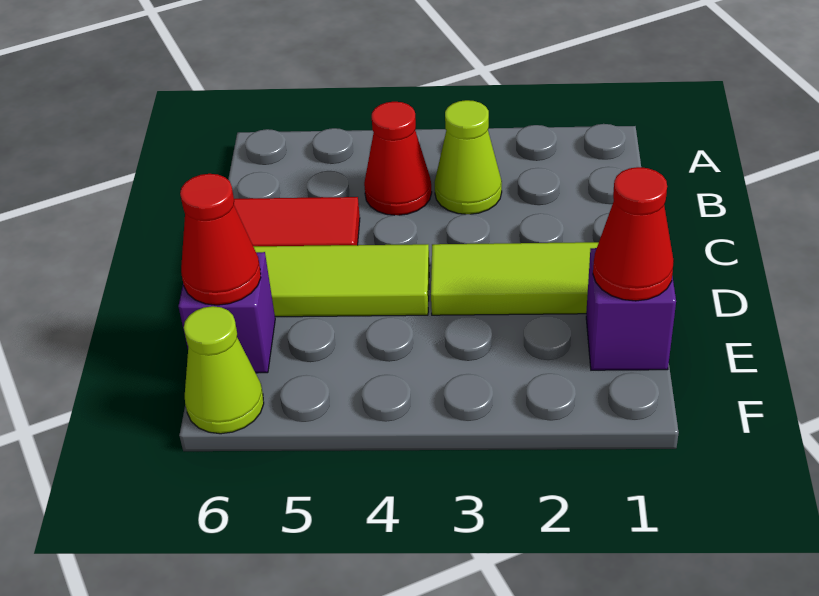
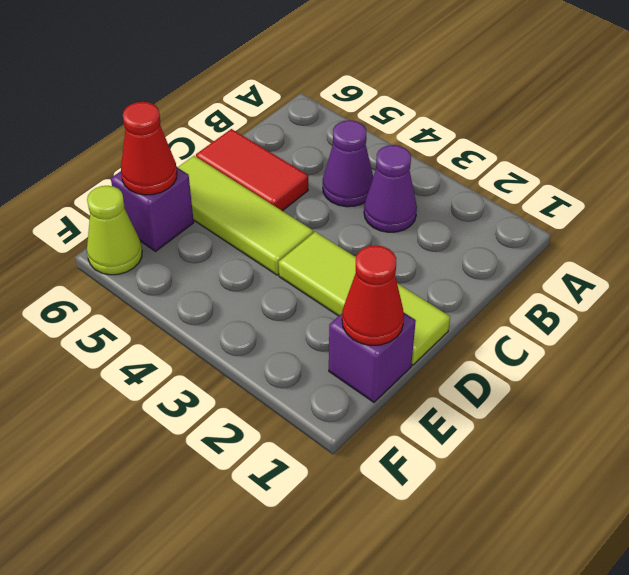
lime cone B3 level 1 -> purple cone B3 level 1
red cone B4 level 1 -> purple cone B4 level 1

